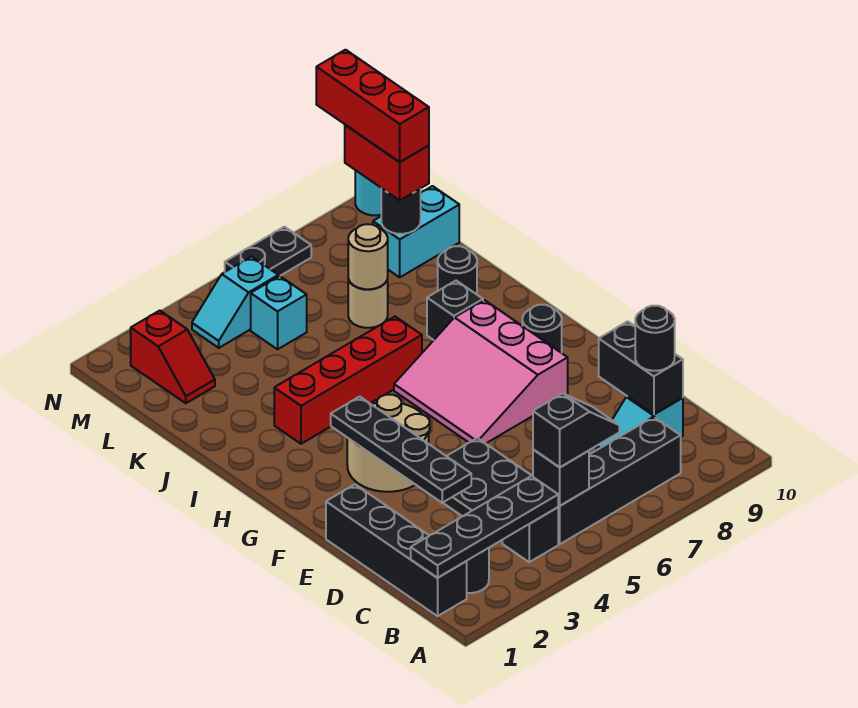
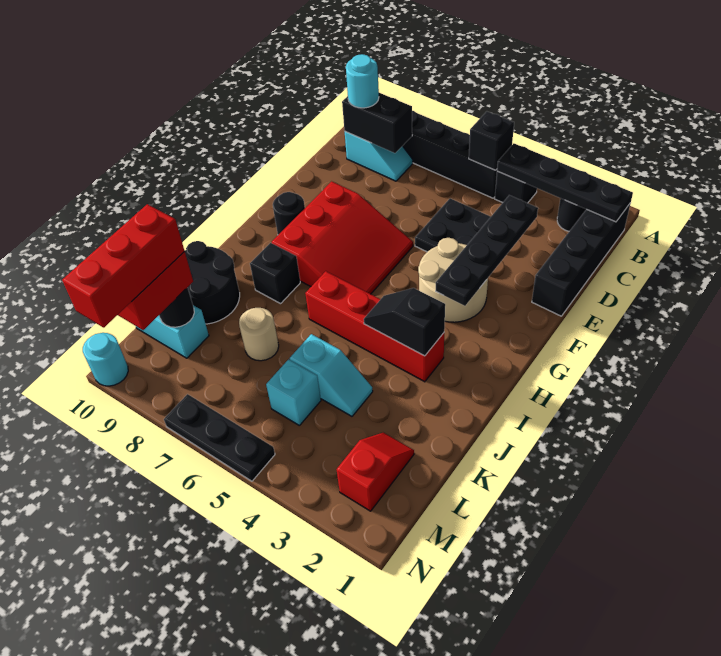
black slope B5:B6 level 3 top 5 -> black slope I3:I4 level 2 top 3
black brick C9:D9 level 2 -> black brick C8:C9 level 2
black round brick C9 level 3 -> cyan round brick C9 level 3
pink slope F6:H8 level 1 top 8 -> red slope F6:H8 level 1 top 8
black round brick J9 level 1 -> black round brick J9:K10 level 1
tan round brick K7 level 2 -> none
cyan slope M4:M5 level 1 top 5 -> cyan slope K4:K5 level 1 top 5
black plate N6:N7 level 1 -> black plate N5:N7 level 1

